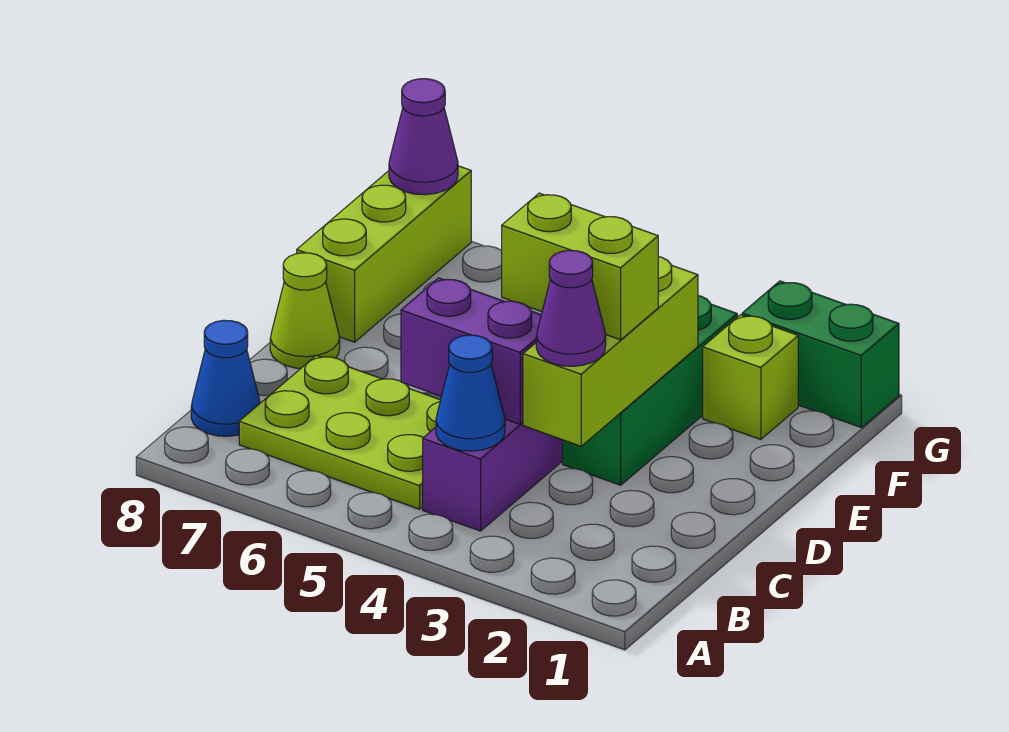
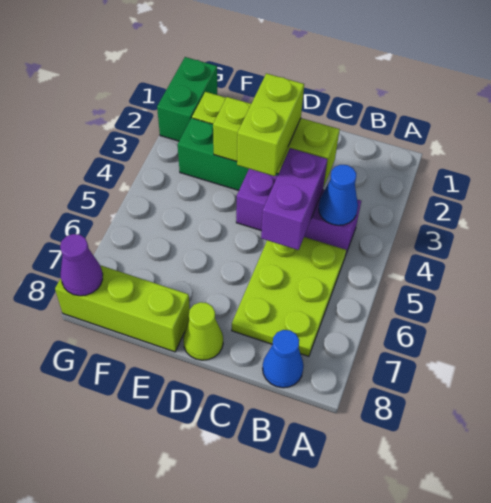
purple cone C3 level 3 -> none

